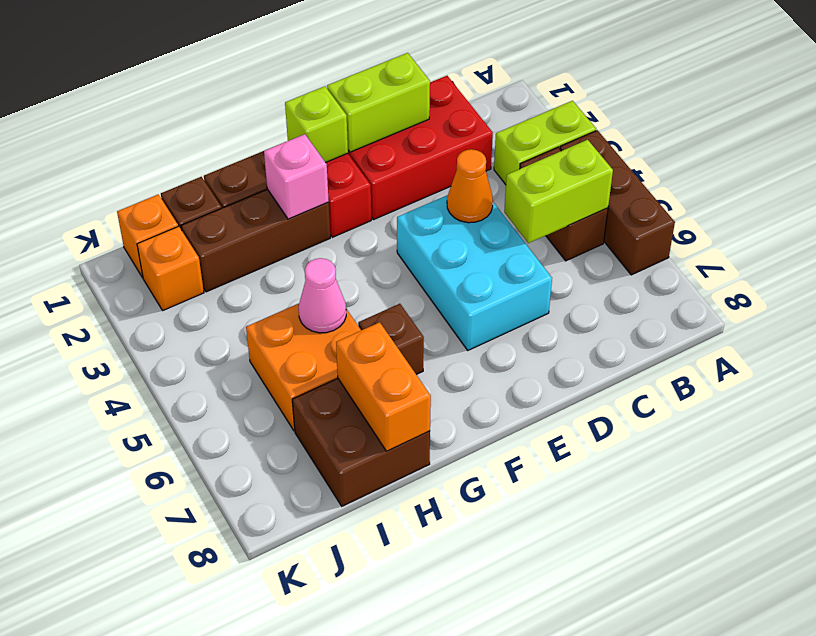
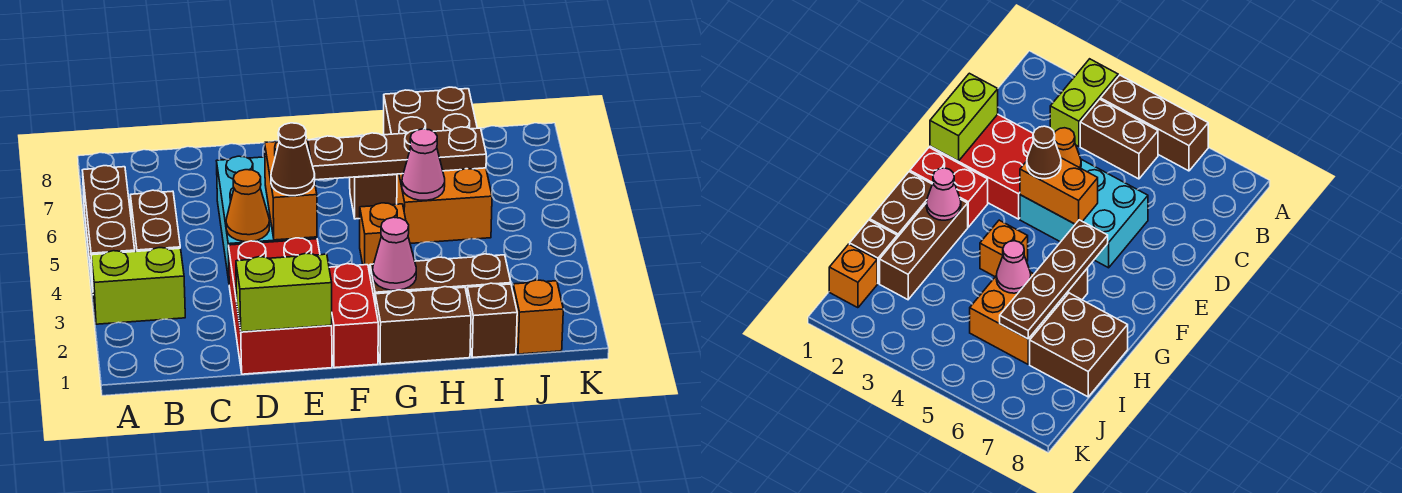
lime brick B5:C5 level 2 -> none
red brick C1:E2 level 1 -> red brick D1:E3 level 1
none -> brown cone E4 level 3
lime brick F1 level 2 -> none
none -> brown plate F6:I6 level 2
pink brick G2 level 2 -> pink cone G2 level 2
orange brick H7:H8 level 2 -> orange brick E4:E5 level 2
orange brick J2 level 1 -> orange brick G4 level 1

